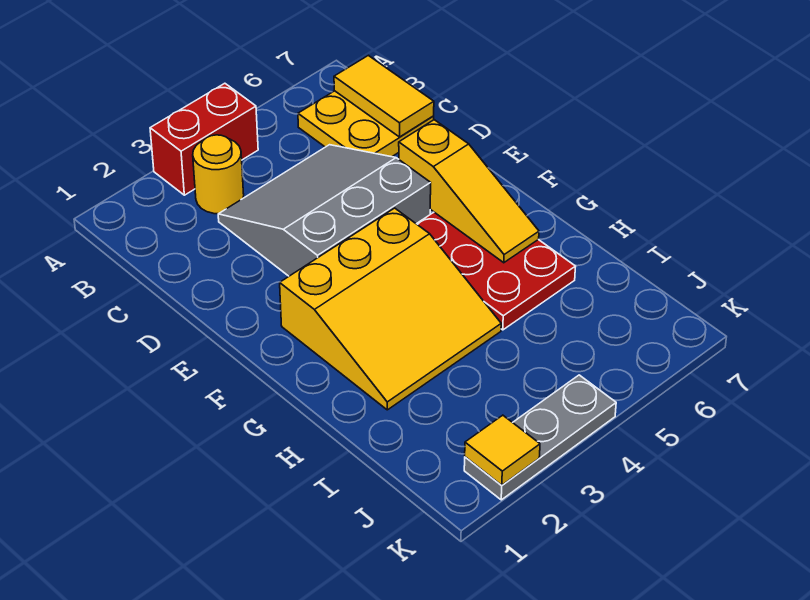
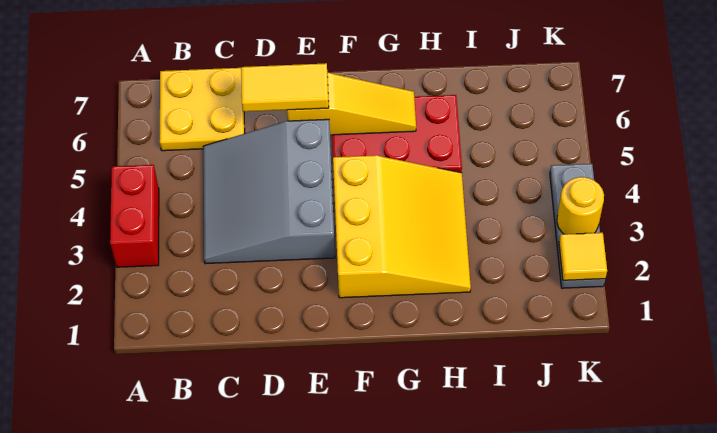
yellow round brick B3 level 1 -> yellow round brick K3 level 2
yellow tile B7:C7 level 2 -> yellow tile D6:E6 level 3

